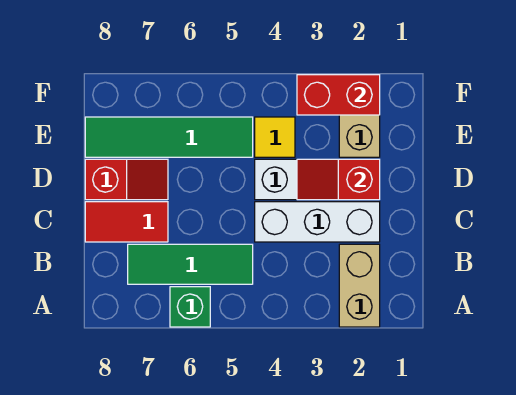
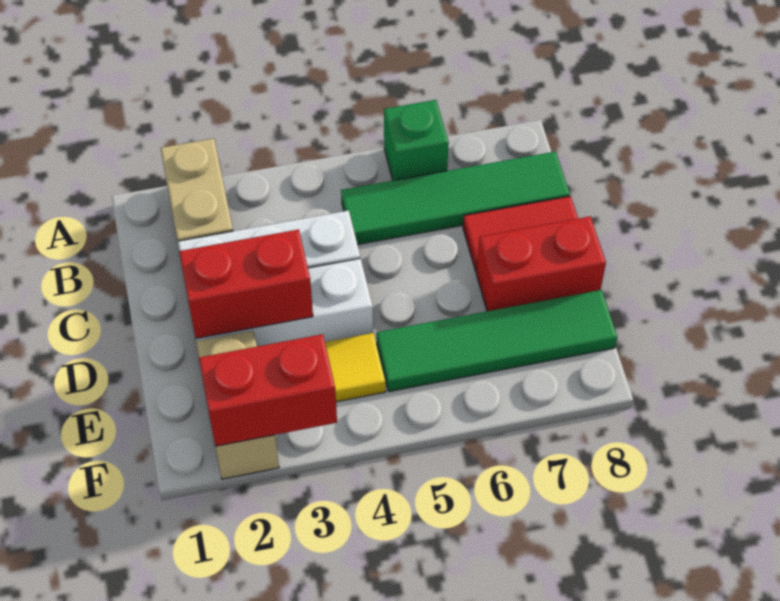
green tile B5:B7 level 1 -> green tile B5:B8 level 1
red slope D2:D3 level 2 top 2 -> red brick D2:D3 level 2
red slope D7:D8 level 1 top 8 -> red brick D7:D8 level 1

